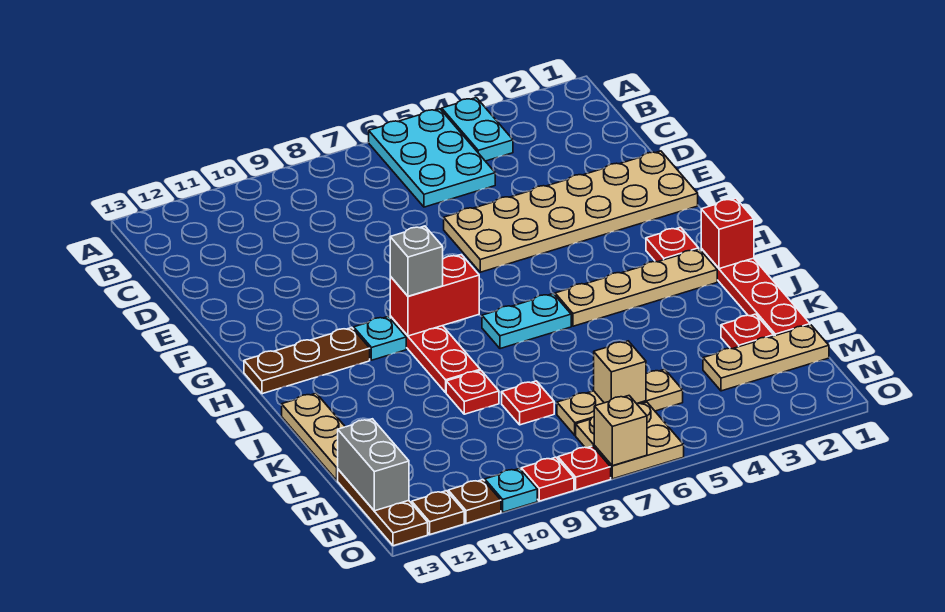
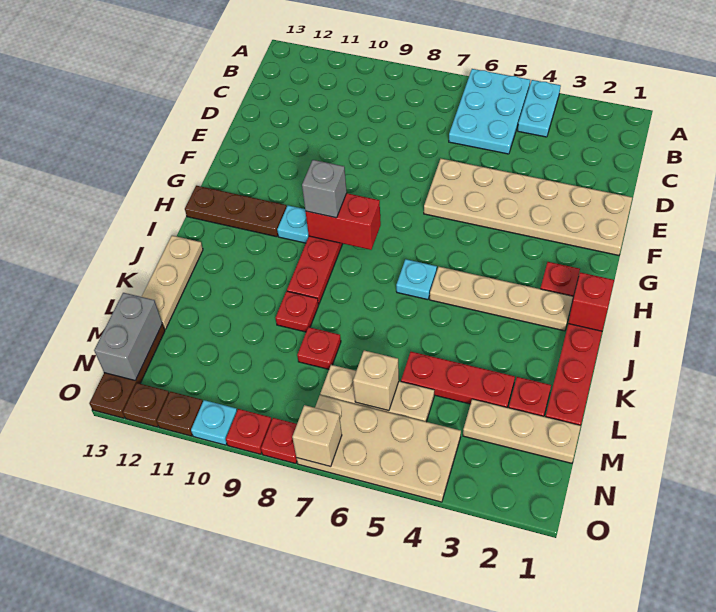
cyan plate I6:I7 level 1 -> cyan plate I6 level 1
none -> red plate L3:L5 level 1
tan plate N6:O7 level 1 -> tan plate N4:O7 level 1

